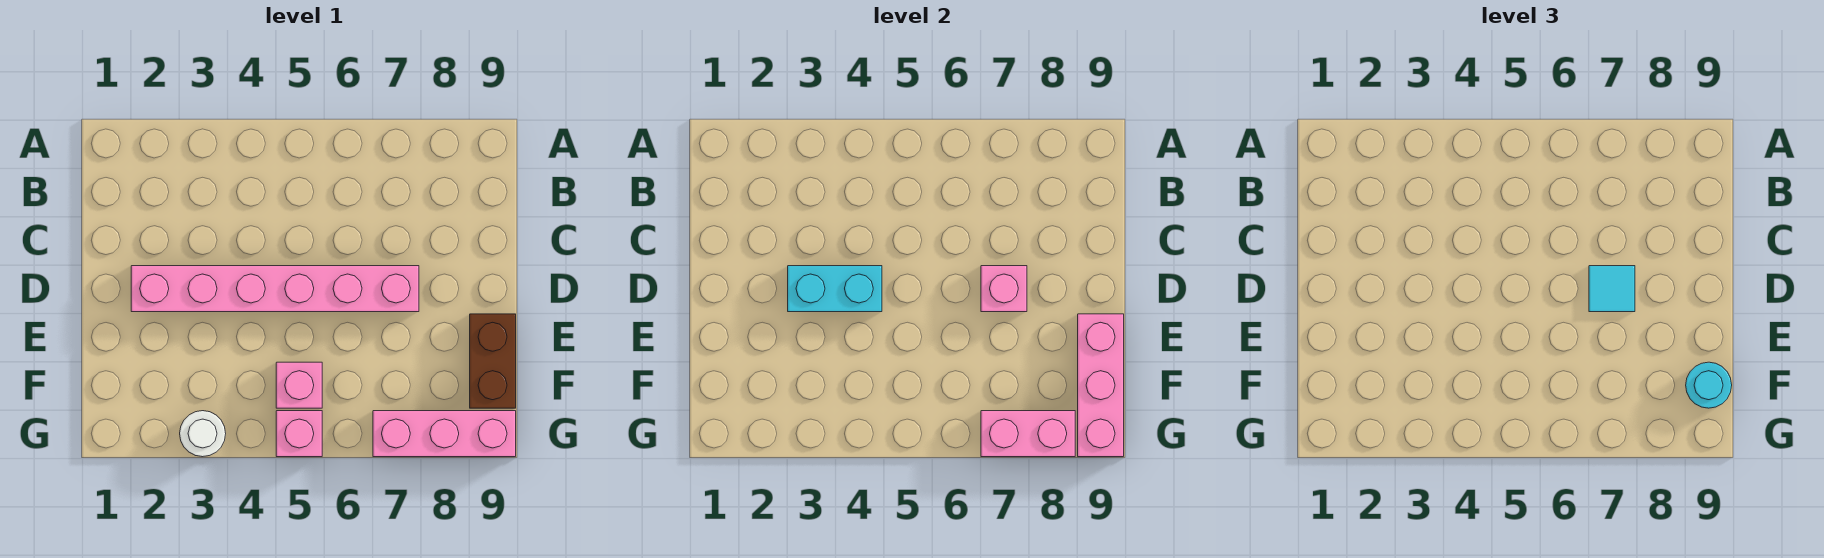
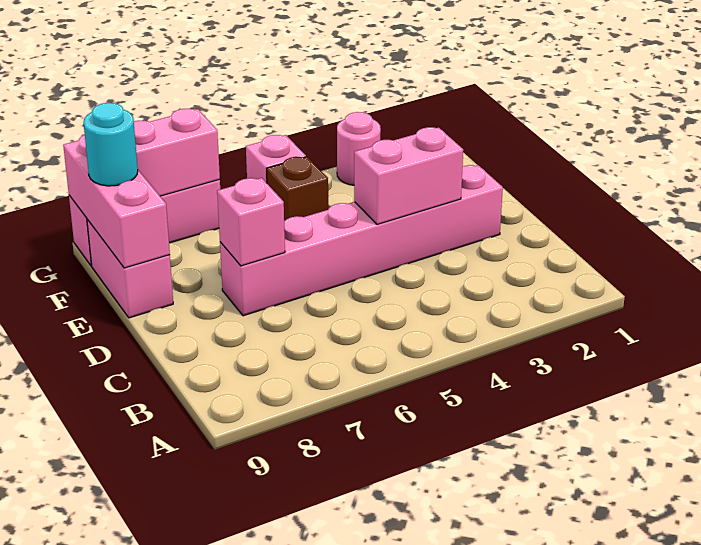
cyan brick D3:D4 level 2 -> pink brick D3:D4 level 2
cyan tile D7 level 3 -> none
brown brick E9:F9 level 1 -> pink brick E9:F9 level 1
pink brick F5 level 1 -> brown brick F5 level 1
white round brick G3 level 1 -> pink round brick G3 level 1

